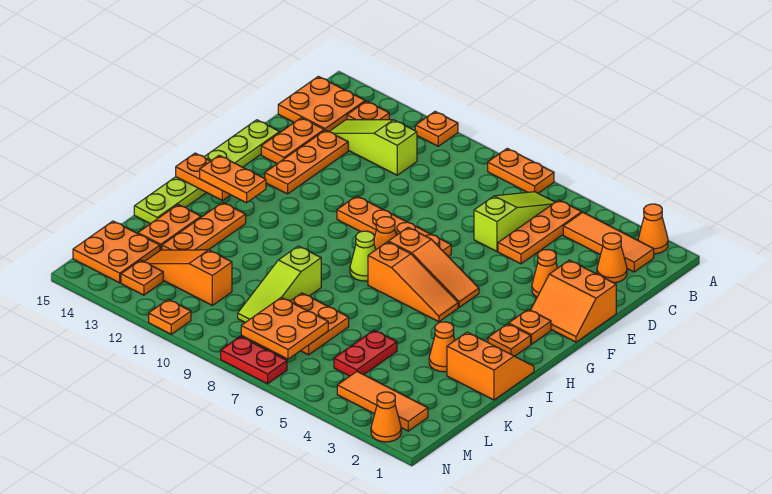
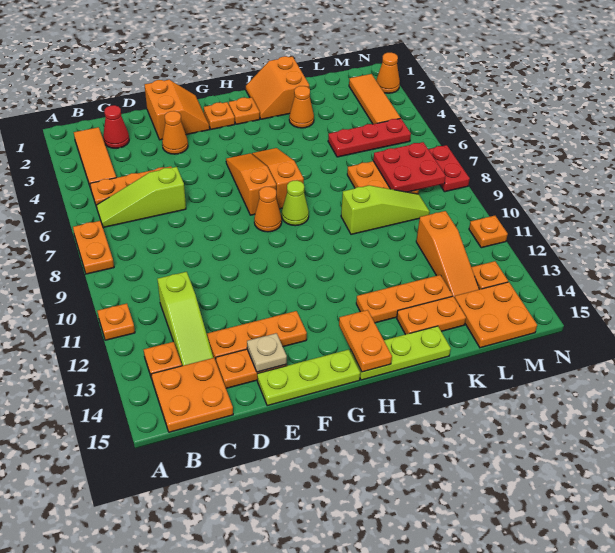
orange cone A2 level 1 -> none
orange cone C2 level 1 -> red cone C2 level 1
none -> tan plate E14 level 2
orange plate F7:F10 level 1 -> none
orange plate H13:H14 level 3 -> none
red plate K5:L5 level 1 -> red plate K5:M5 level 1
orange plate L7:M8 level 2 -> red plate L7:M8 level 2

